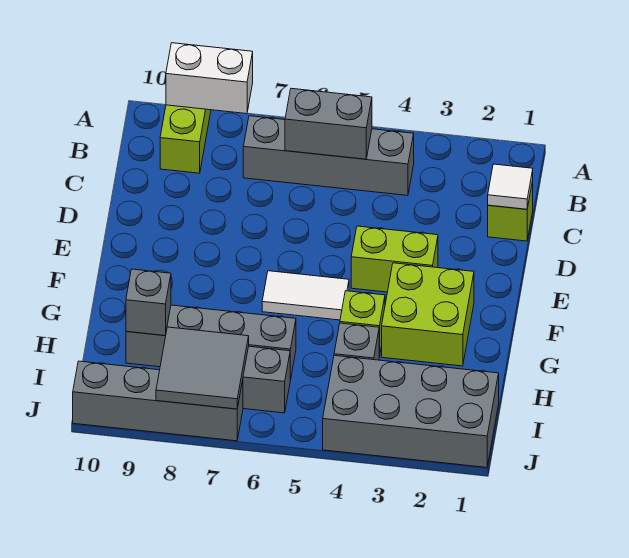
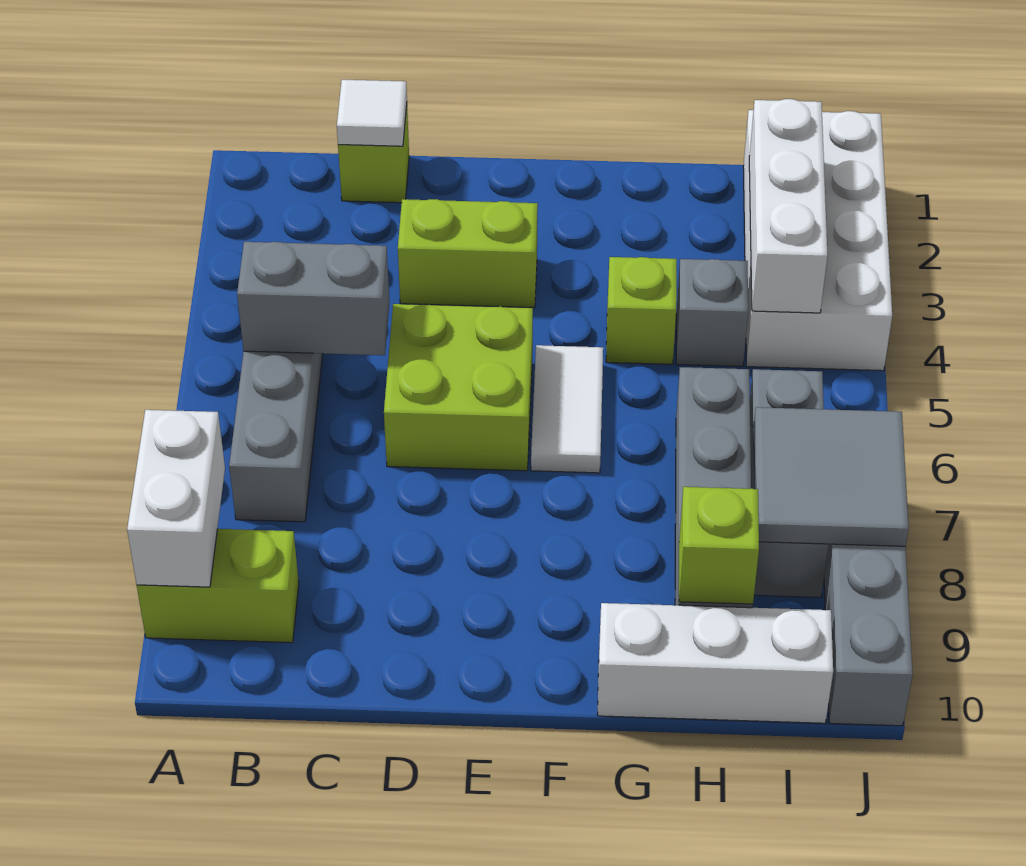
grey brick B5:B6 level 2 -> grey brick B5:C5 level 2
lime brick E3:E4 level 1 -> lime brick D3:E3 level 1
lime brick F2:G3 level 1 -> lime brick D5:E6 level 1
none -> white brick G10:I10 level 1
grey brick H9 level 2 -> lime brick H9 level 2
grey brick I1:J4 level 1 -> white brick I1:J4 level 1
none -> white brick I2:I4 level 2

